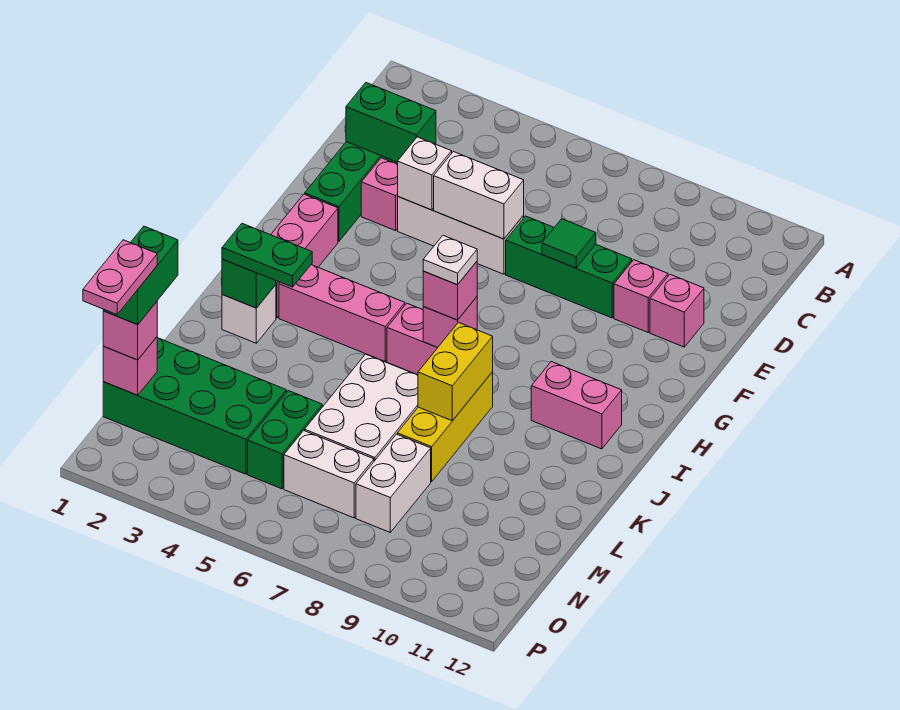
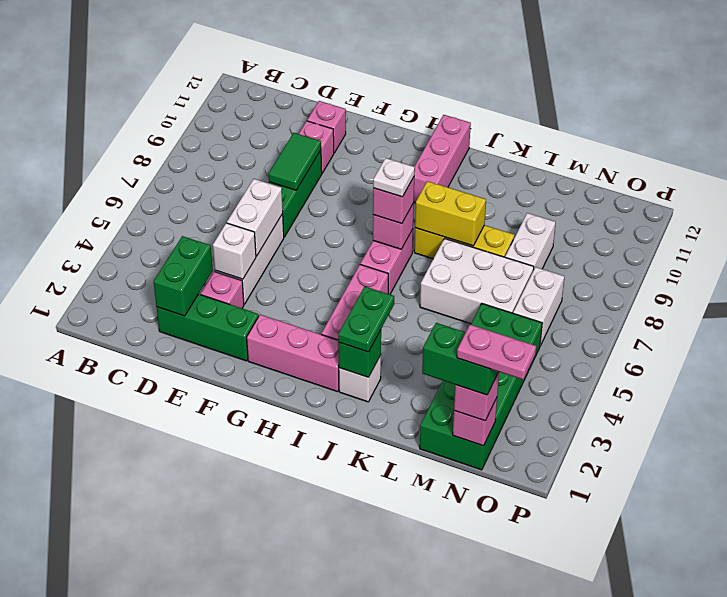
green tile E8 level 2 -> green tile E8:E9 level 2
pink brick I10:I11 level 1 -> pink brick I10:I12 level 1
white brick M8:N8 level 1 -> white brick M8:M9 level 1

